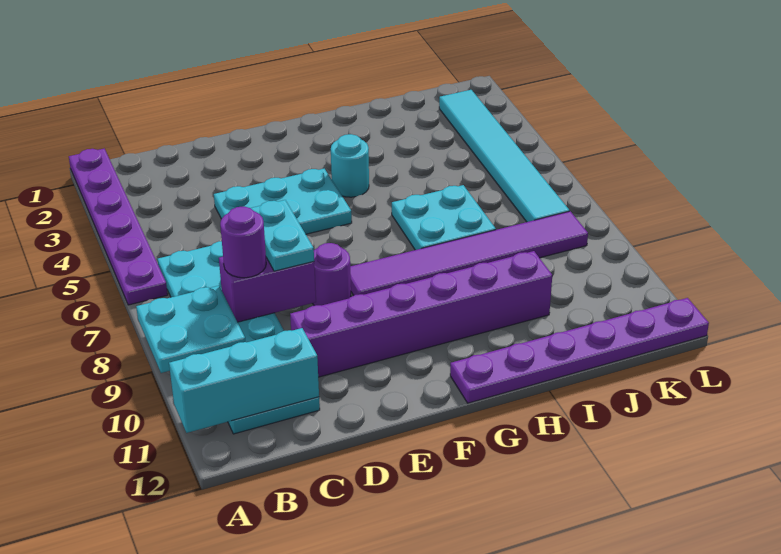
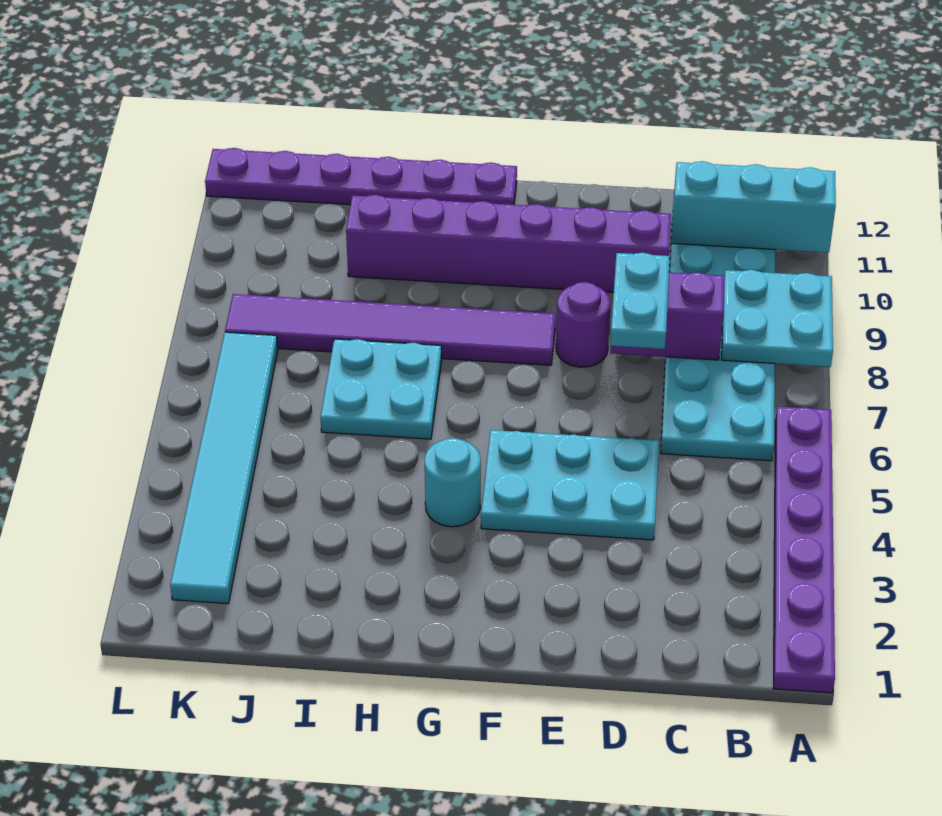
purple round brick C8 level 3 -> none

